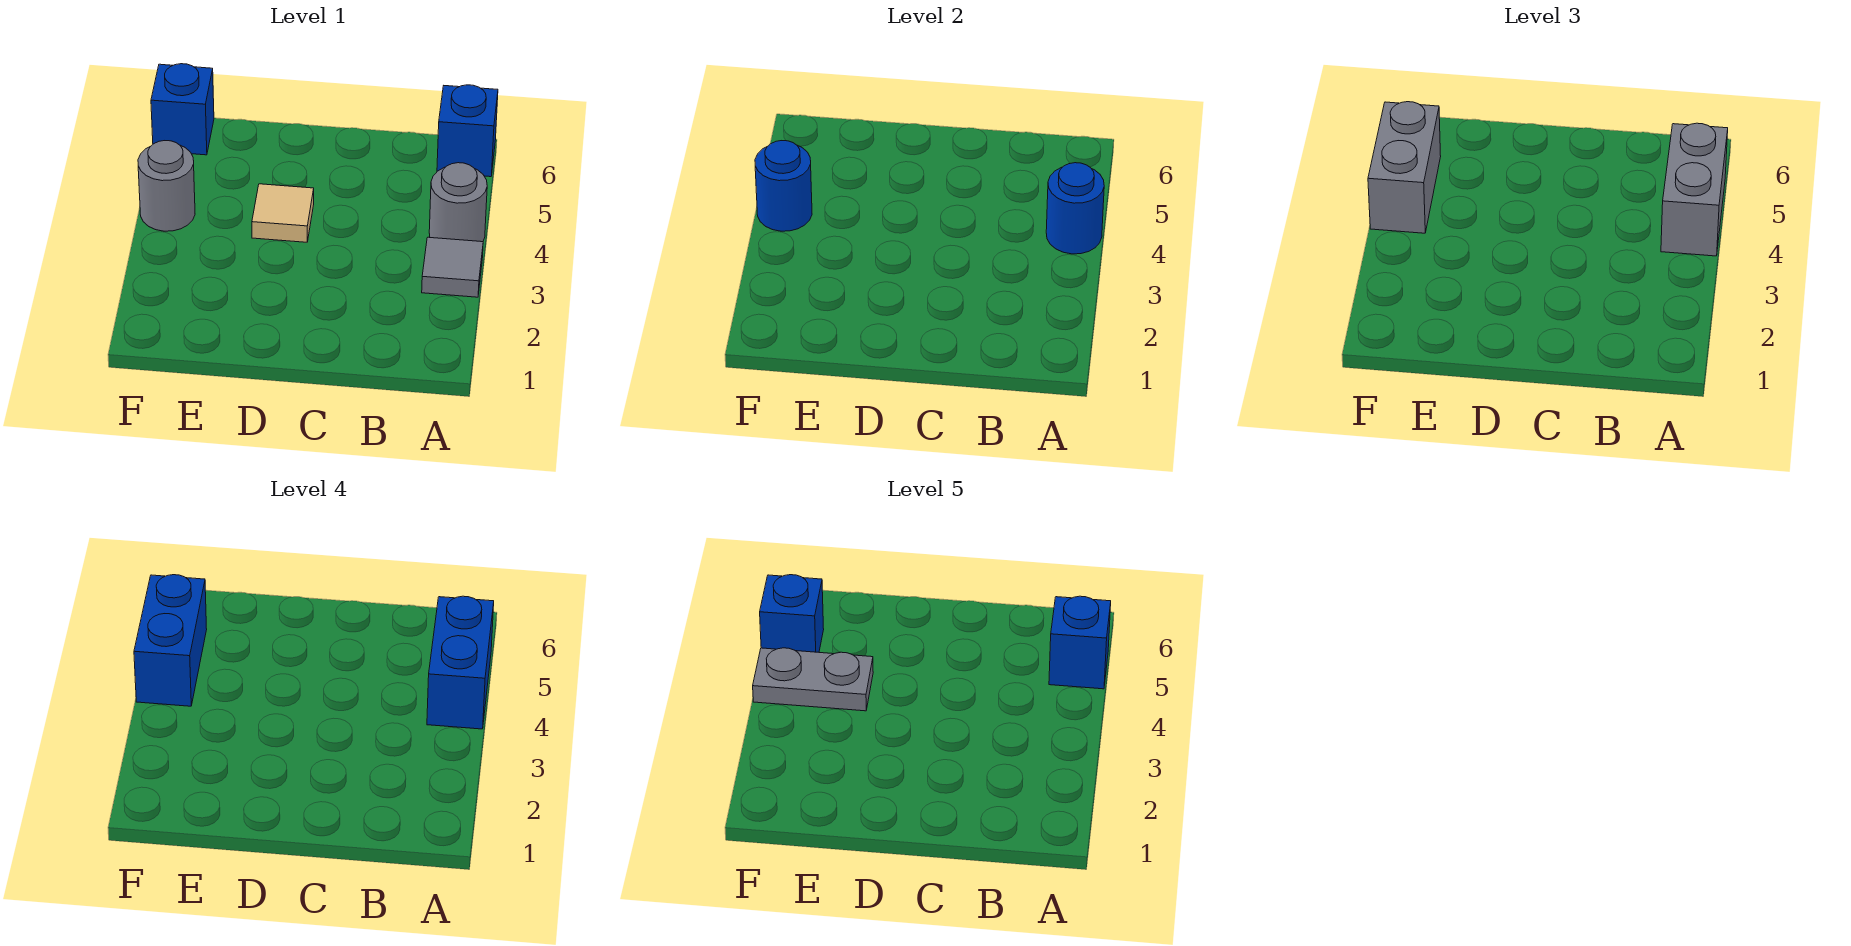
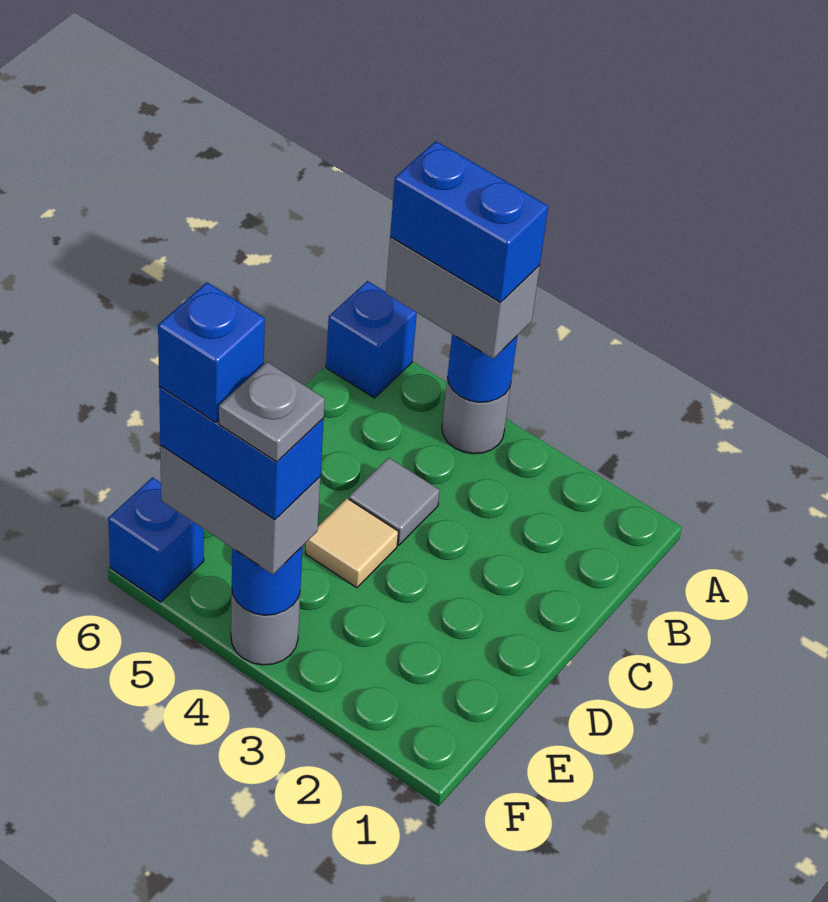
grey tile A3 level 1 -> grey tile C4 level 1
blue brick A5 level 5 -> none
grey plate E4:F4 level 5 -> grey plate F4 level 5

